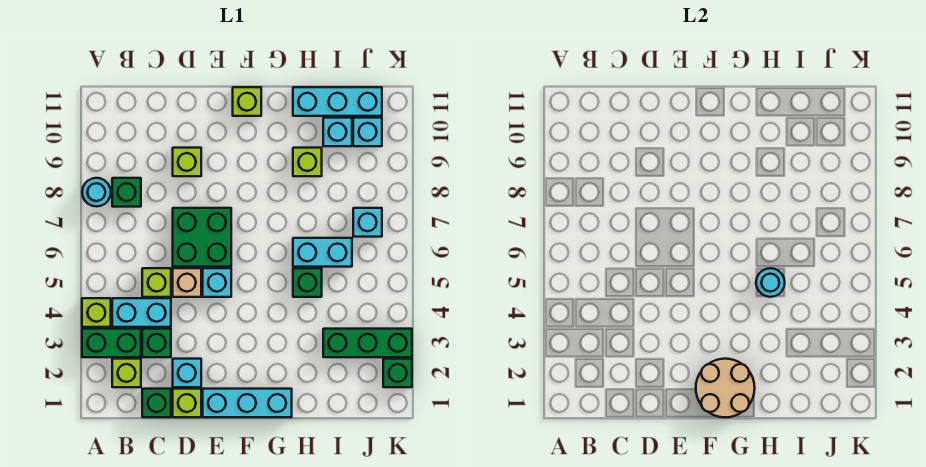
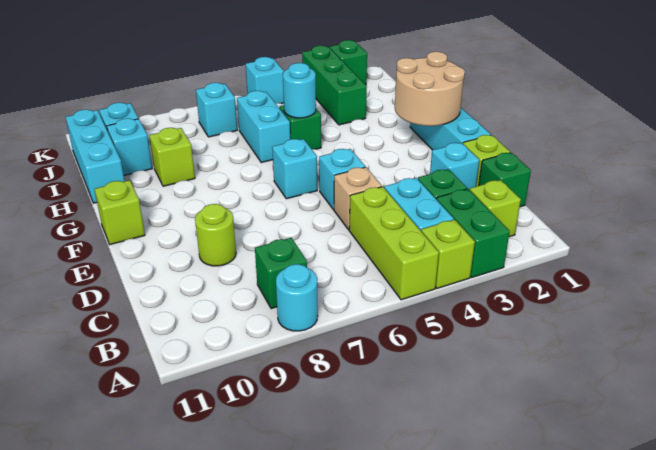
lime brick C5 level 1 -> lime brick A5:C5 level 1
green brick D6:E7 level 1 -> none
lime brick D9 level 1 -> lime round brick D9 level 1
none -> cyan brick F6 level 1
none -> cyan brick K5 level 1

